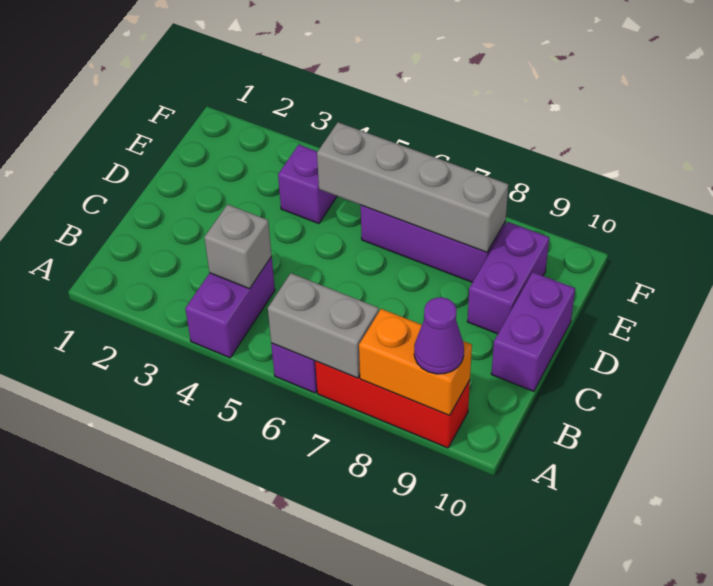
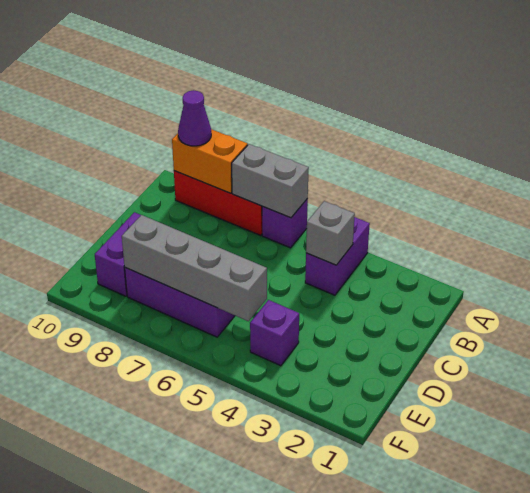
purple brick C10:D10 level 1 -> none

